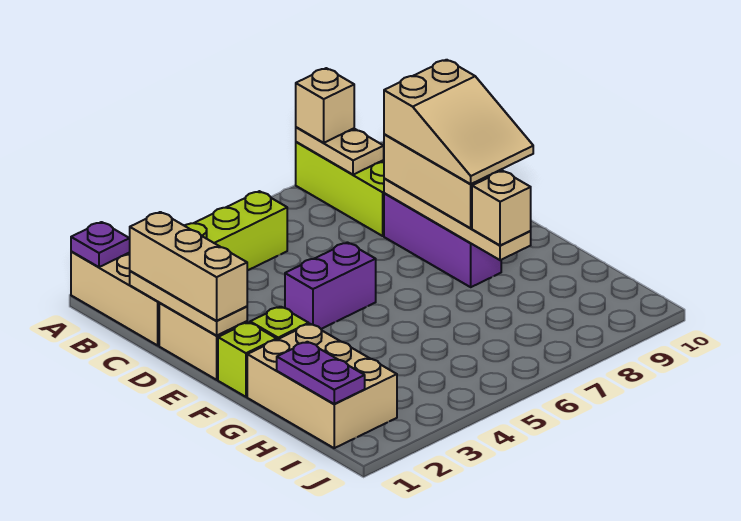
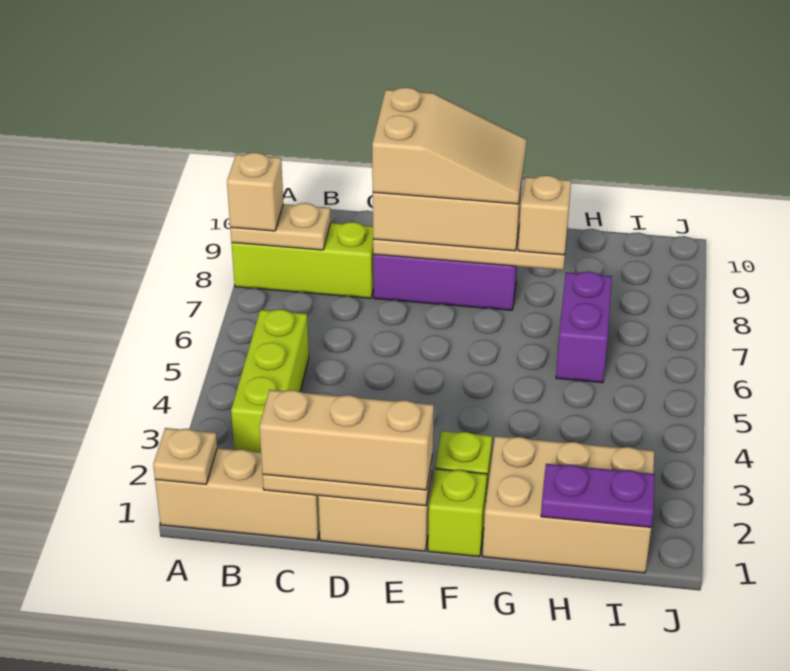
purple plate A1 level 2 -> tan plate A1 level 2
purple brick E4:E5 level 1 -> purple brick H6:H7 level 1

